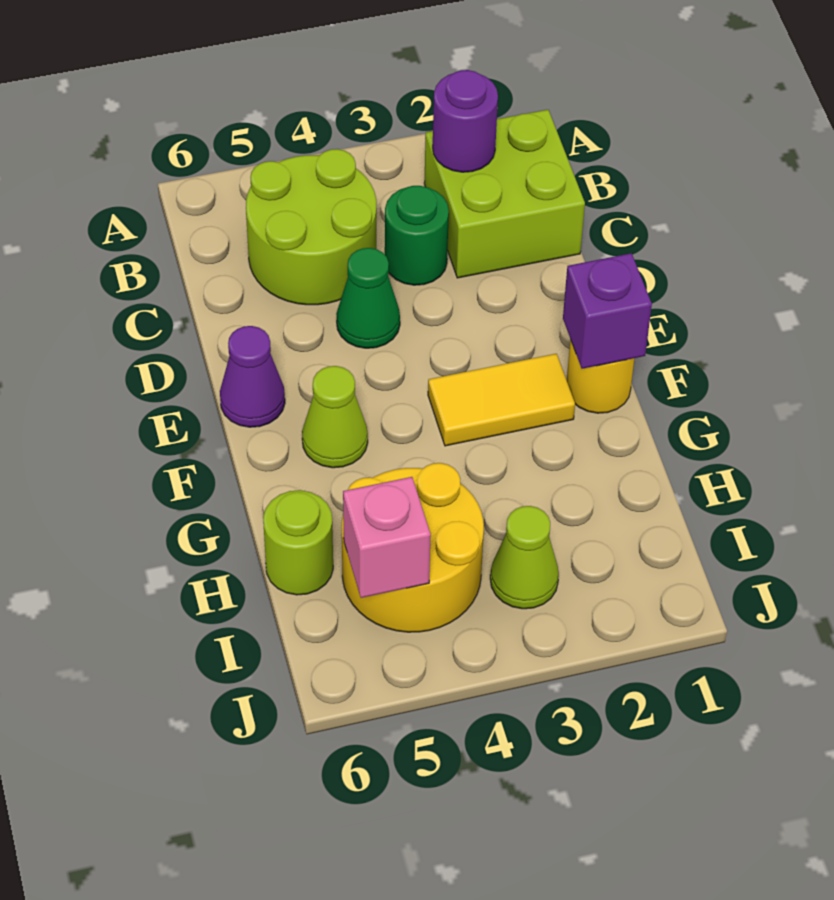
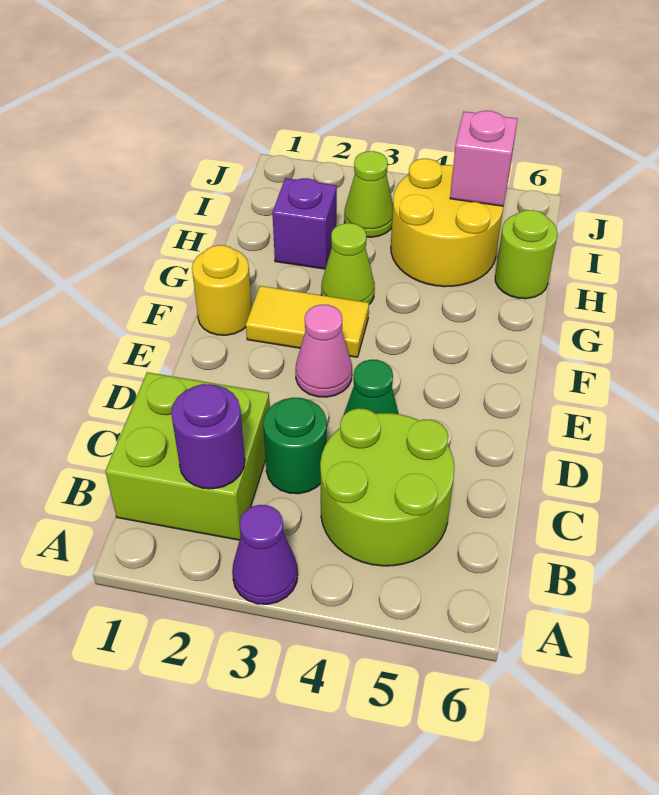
none -> pink cone E3 level 1
purple cone E6 level 1 -> purple cone A3 level 1
purple brick F1 level 2 -> purple brick H2 level 1
lime cone F5 level 1 -> lime cone G3 level 1

